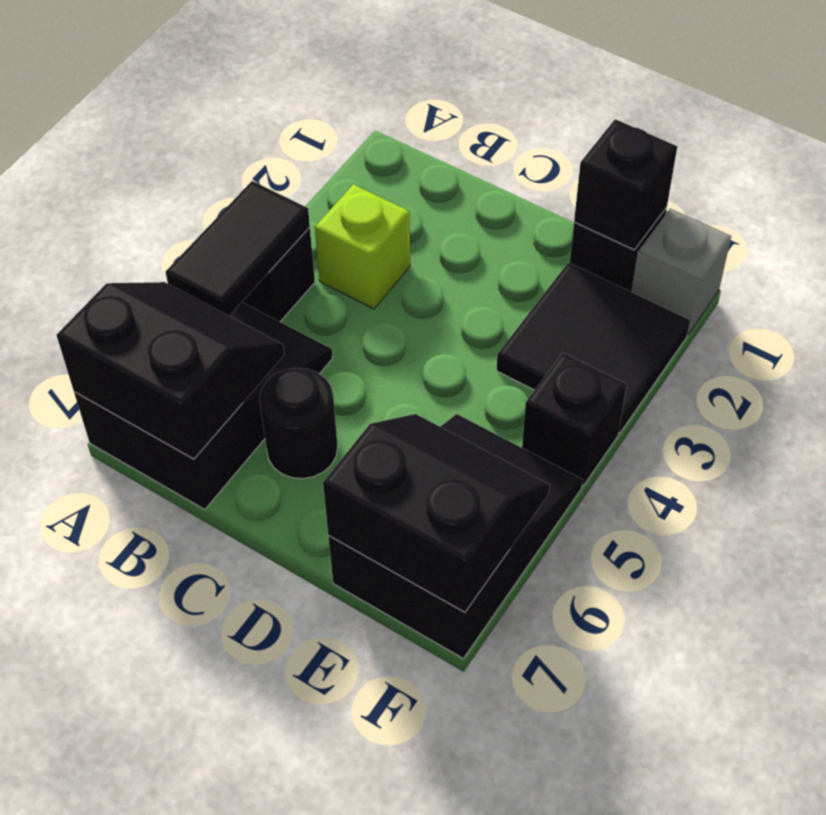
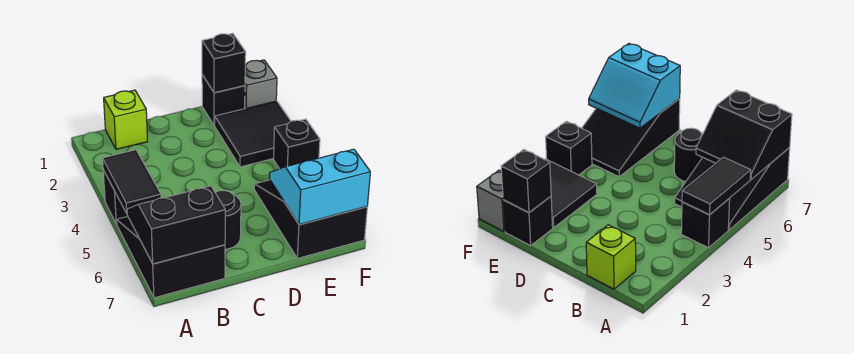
lime brick B3 level 1 -> lime brick B1 level 1
black slope E6:F7 level 2 top 7 -> cyan slope E6:F7 level 2 top 7

